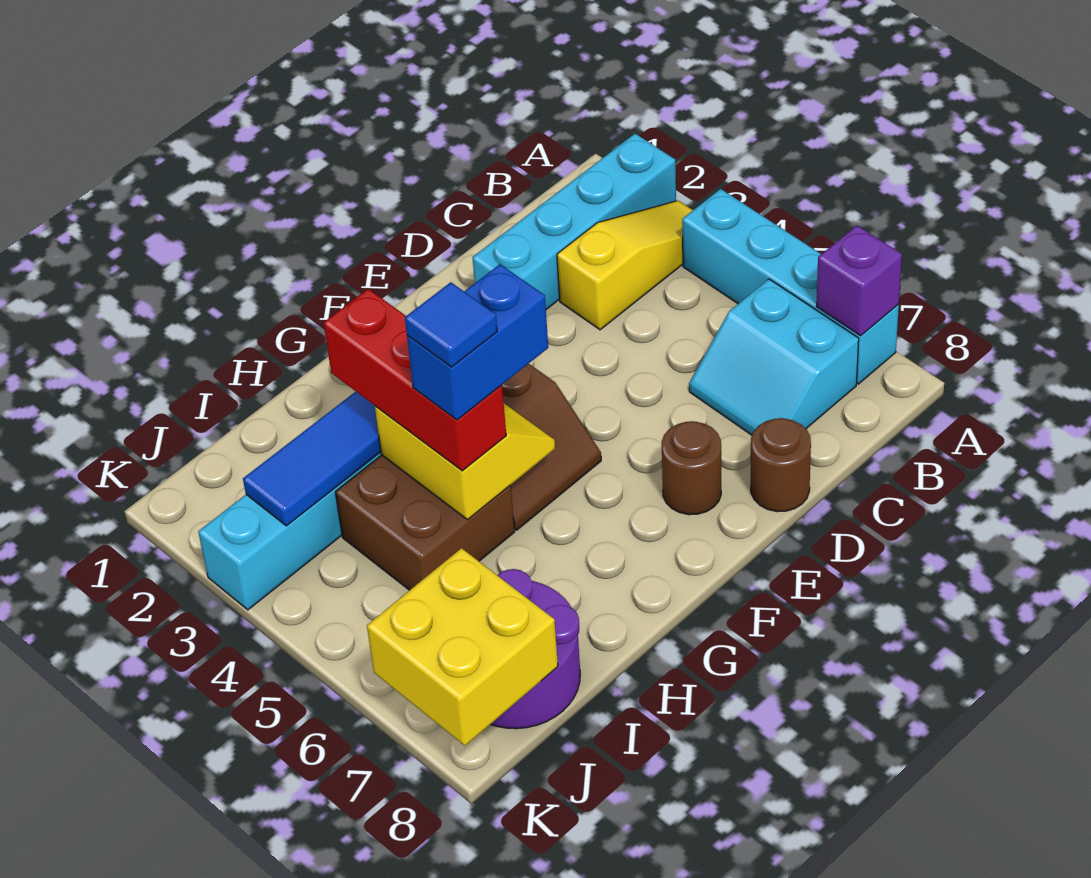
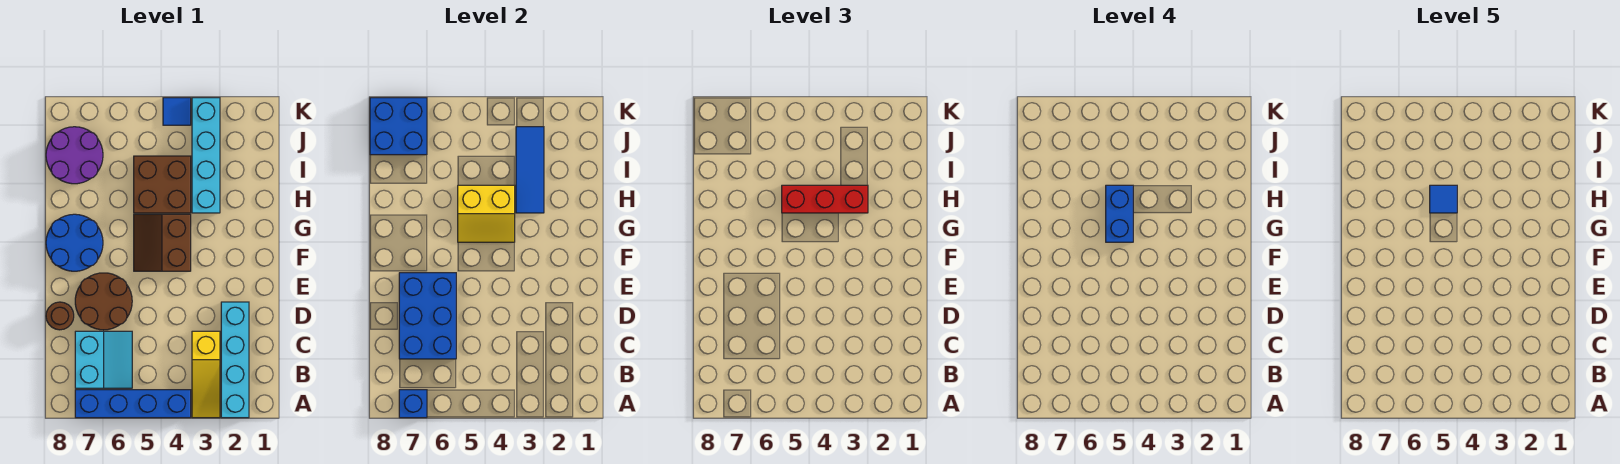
cyan brick A4:A7 level 1 -> blue brick A4:A7 level 1
purple brick A7 level 2 -> blue brick A7 level 2
cyan slope B6:C7 level 1 top B -> cyan slope B6:C7 level 1 top 7
none -> blue brick C6:E7 level 2
brown round brick E7 level 1 -> brown round brick D6:E7 level 1
none -> blue round brick F7:G8 level 1
yellow brick J7:K8 level 2 -> blue brick J7:K8 level 2
none -> blue tile K4 level 1

